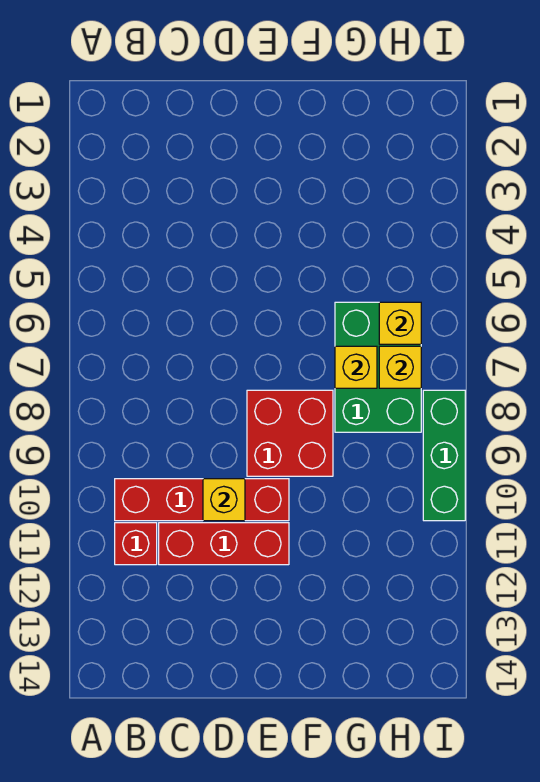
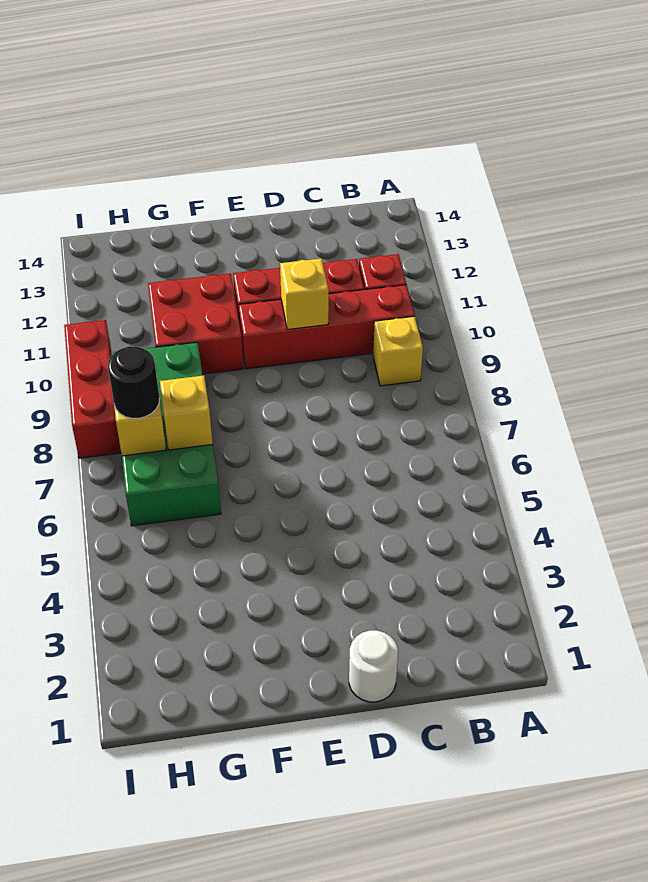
none -> white round brick D1 level 1
red brick E8:F9 level 1 -> red brick F10:G11 level 1
green brick G6:H8 level 1 -> green brick G6:H9 level 1
yellow brick H6 level 2 -> yellow brick B9 level 1
none -> black round brick H7 level 3
green brick I8:I10 level 1 -> red brick I8:I10 level 1

